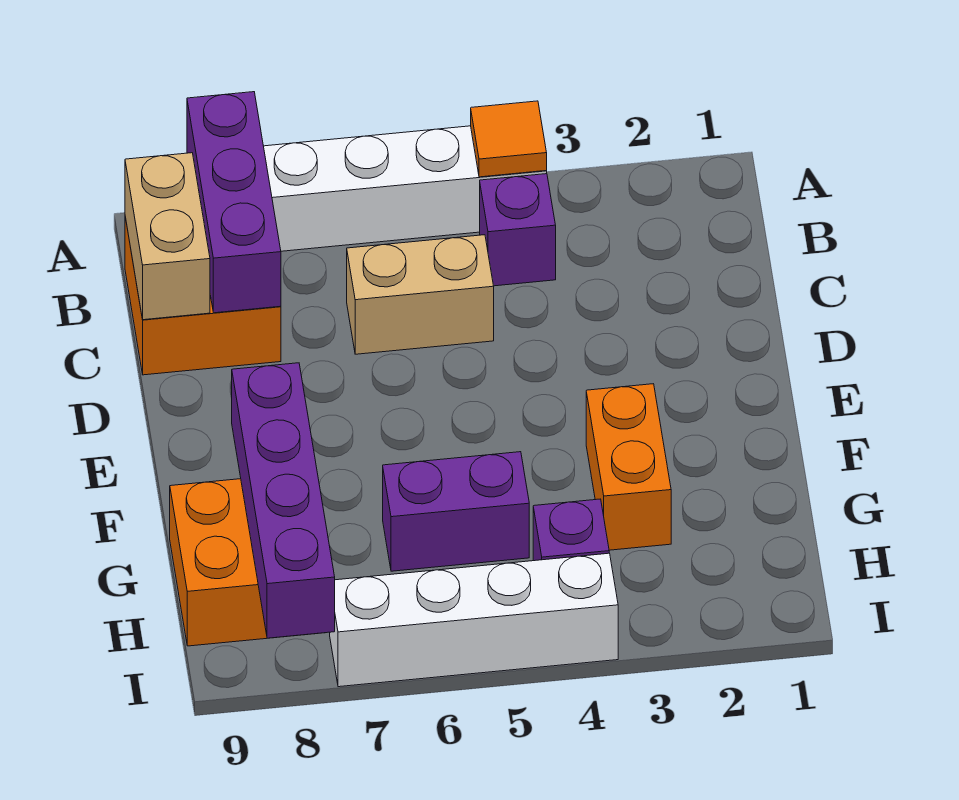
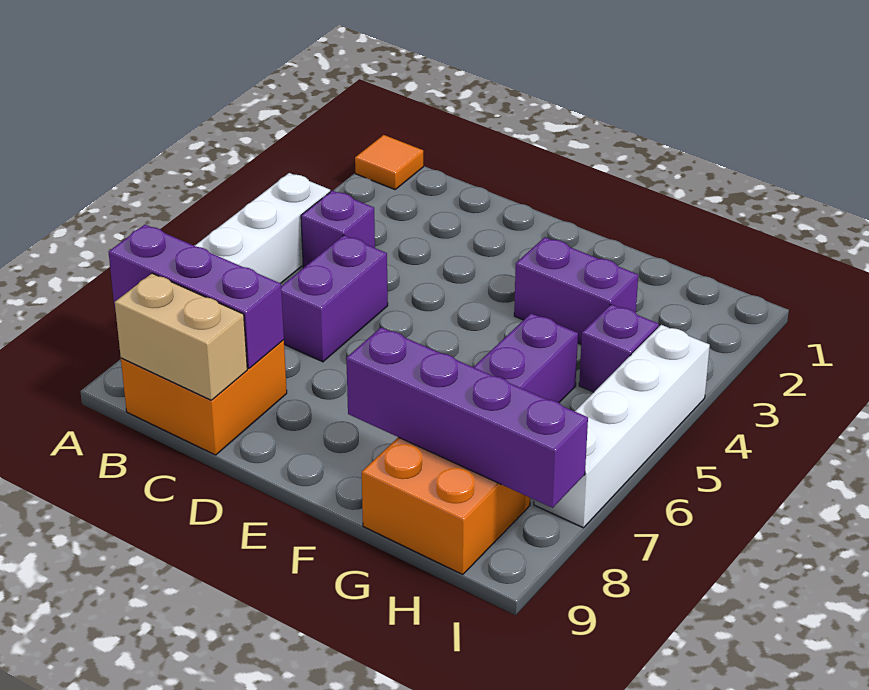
orange tile A4 level 2 -> orange tile A1 level 1
tan brick C5:C6 level 1 -> purple brick C5:C6 level 1
orange brick F3:G3 level 1 -> purple brick F3:G3 level 1

